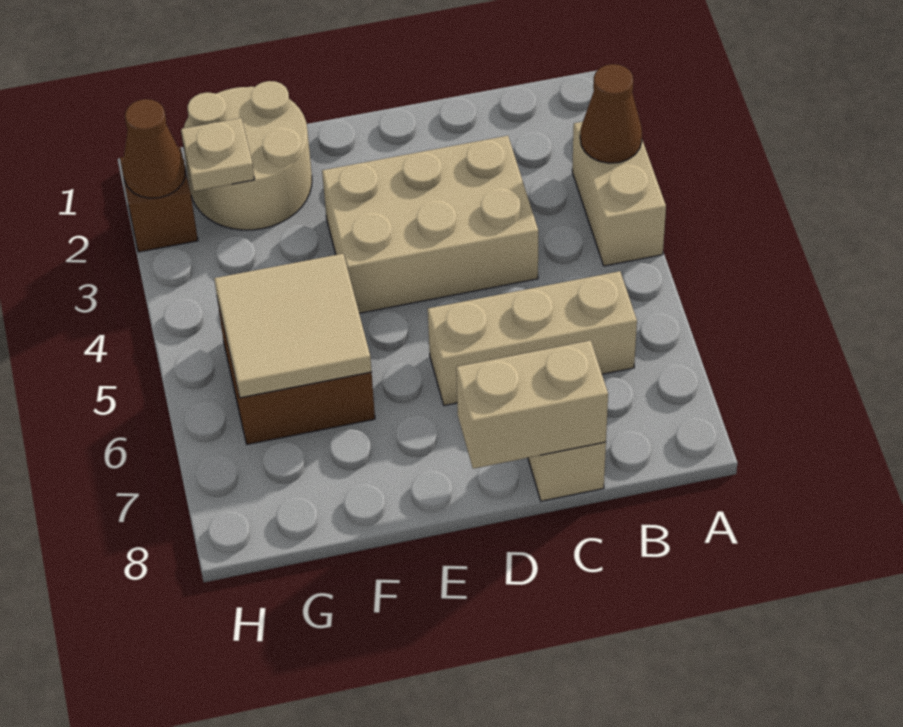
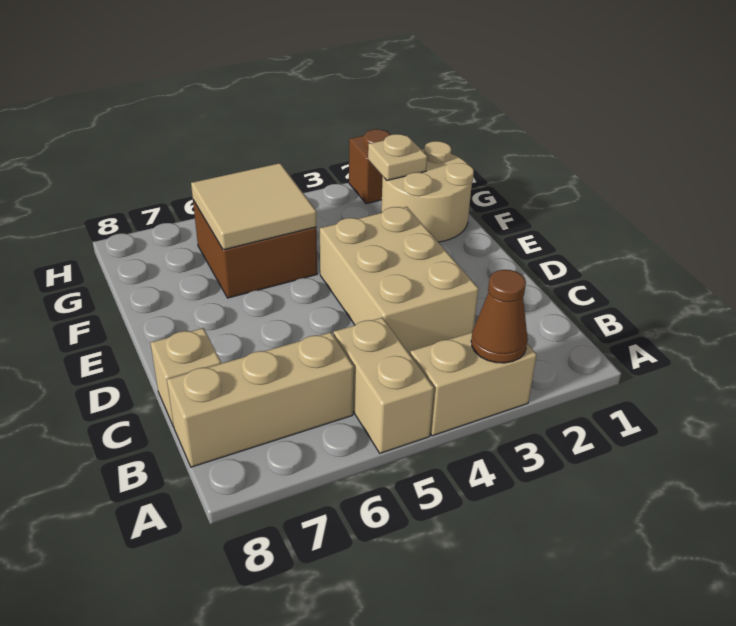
tan brick B6:D6 level 1 -> tan brick B6:B8 level 1
tan brick C8:D8 level 2 -> tan brick A5:B5 level 1
brown cone H2 level 2 -> none

